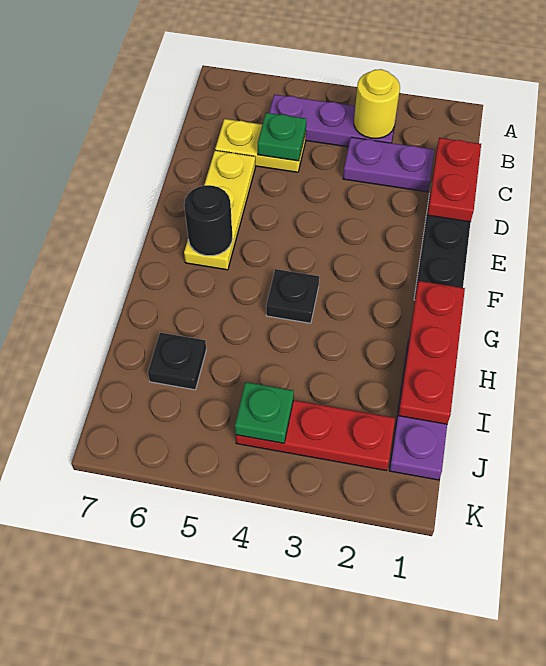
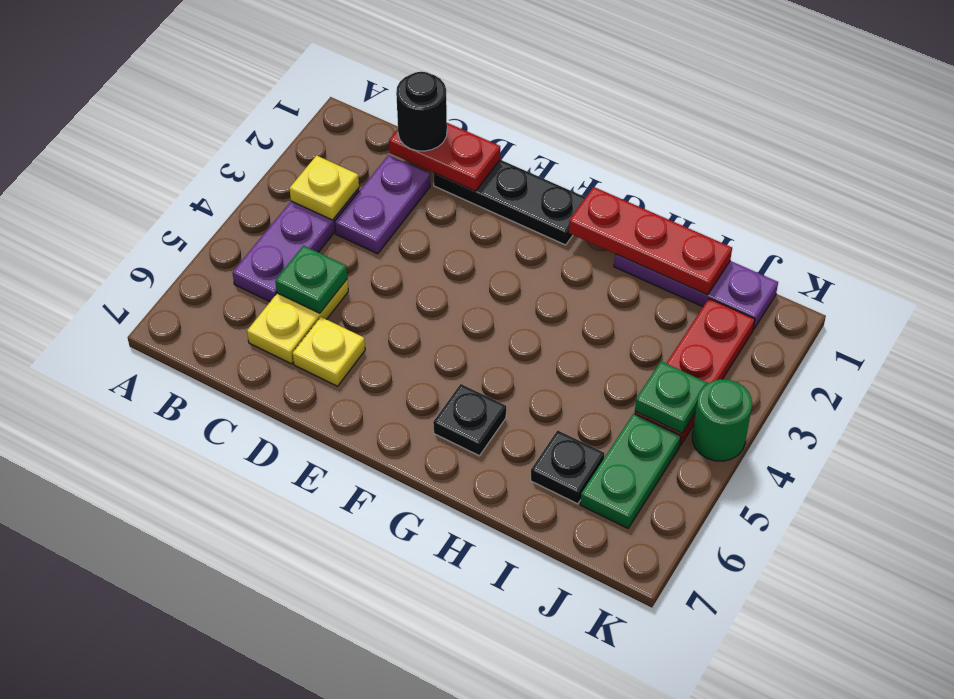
yellow round brick B3 level 2 -> yellow plate B3 level 2
yellow plate D6:F6 level 1 -> yellow plate D6 level 1
black round brick F6 level 2 -> black round brick C1 level 3
black plate G4 level 1 -> black plate G6 level 1
none -> green plate J5:J6 level 1
none -> green round brick K4 level 1

